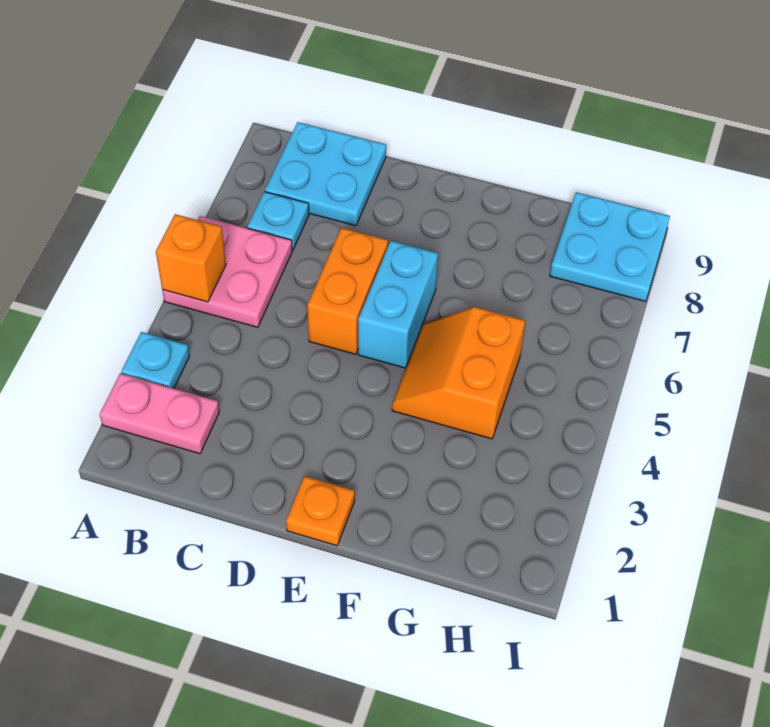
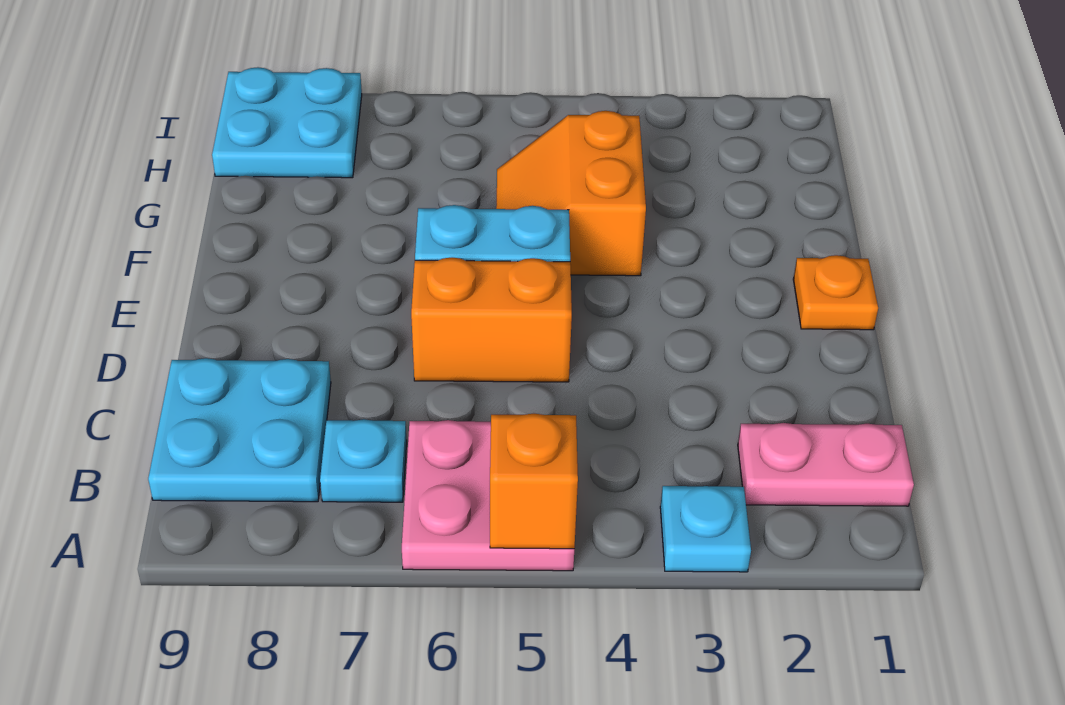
pink plate A2:B2 level 1 -> pink plate B1:B2 level 1
orange slope F4:G5 level 1 top G -> orange slope F4:G5 level 1 top 4

